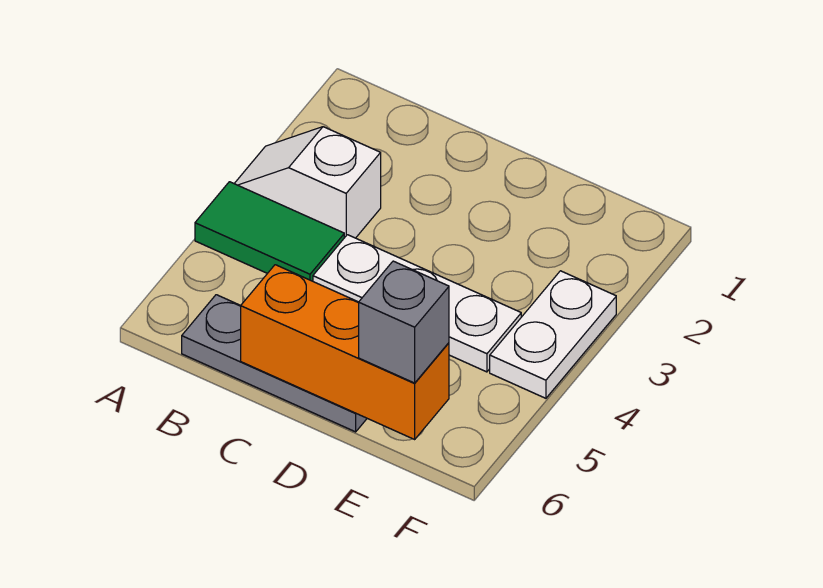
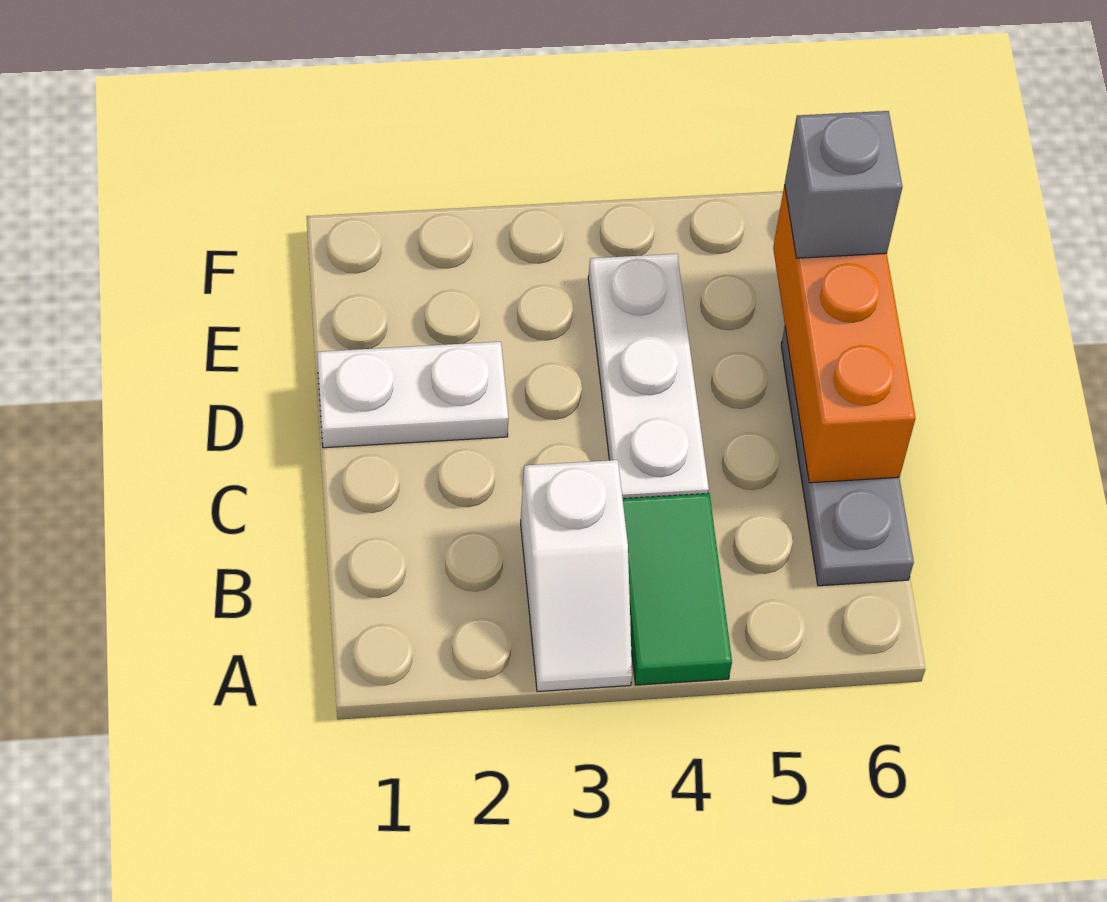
white plate F3:F4 level 1 -> white plate D1:D2 level 1

